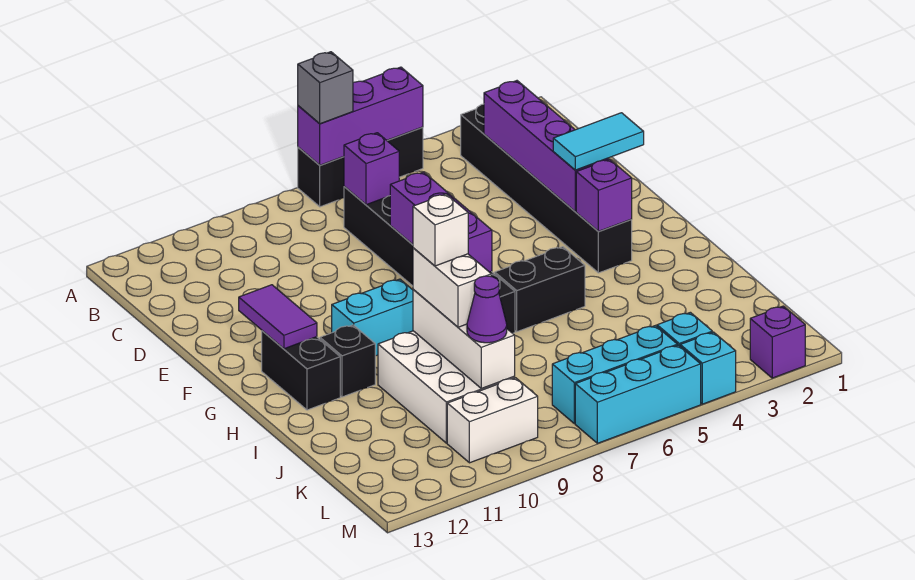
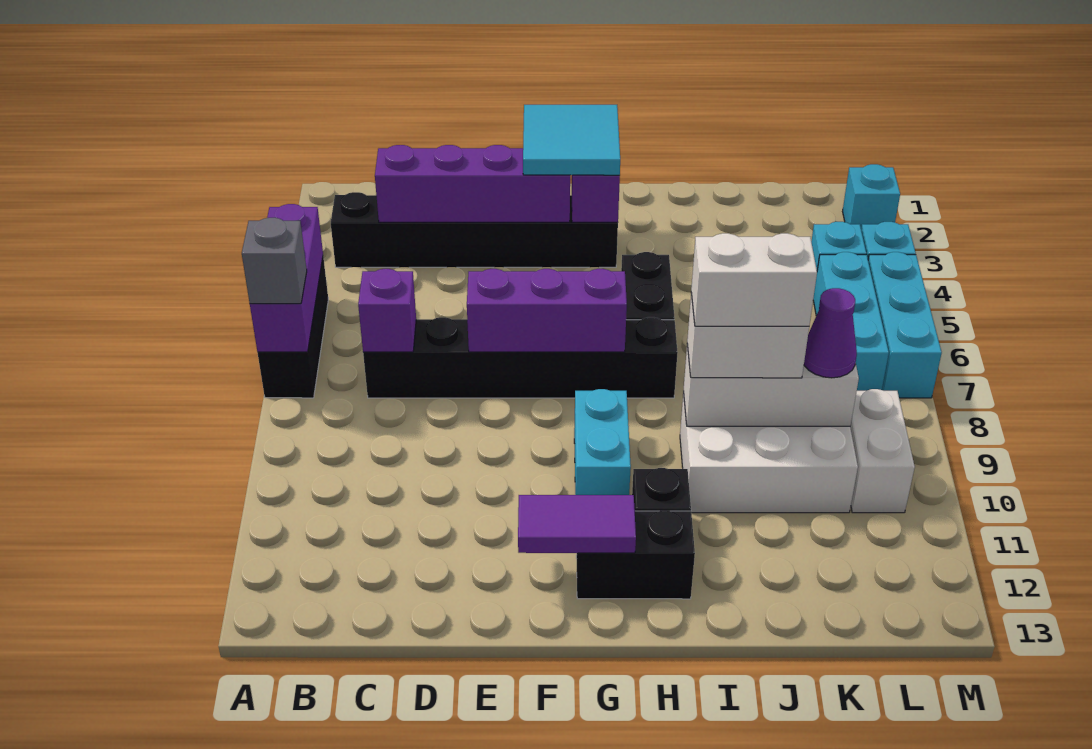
cyan tile F2:F3 level 3 -> cyan tile F2:G3 level 3
white brick I9 level 4 -> white brick I9:J9 level 4
purple brick M2 level 1 -> cyan brick M2 level 1

